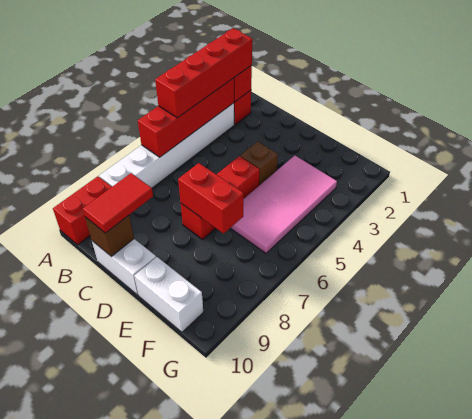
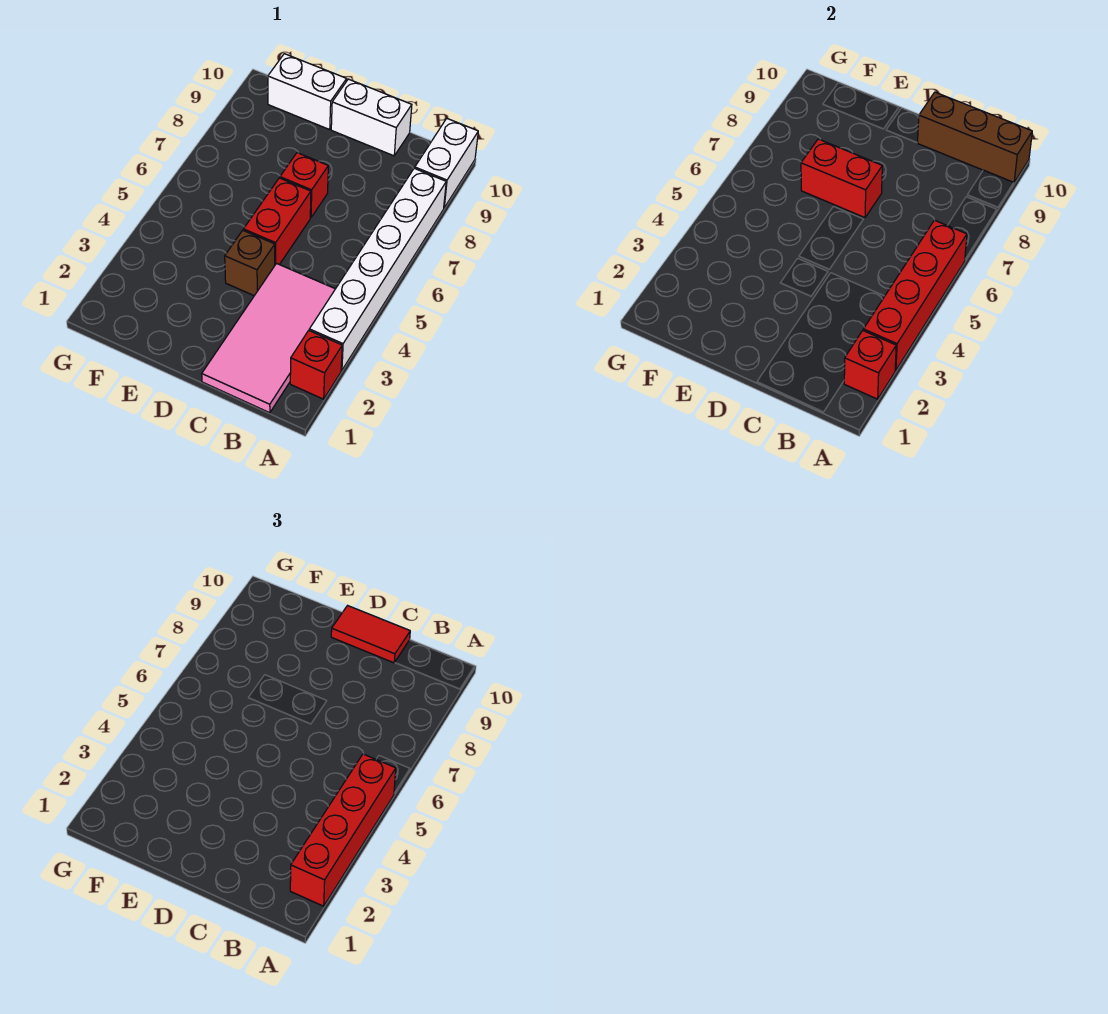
red brick A9:A10 level 1 -> white brick A9:A10 level 1
red tile C9:C10 level 3 -> red tile C10:D10 level 3
brown brick C10 level 2 -> brown brick A10:C10 level 2
pink tile E3:F6 level 1 -> pink tile B1:C4 level 1

